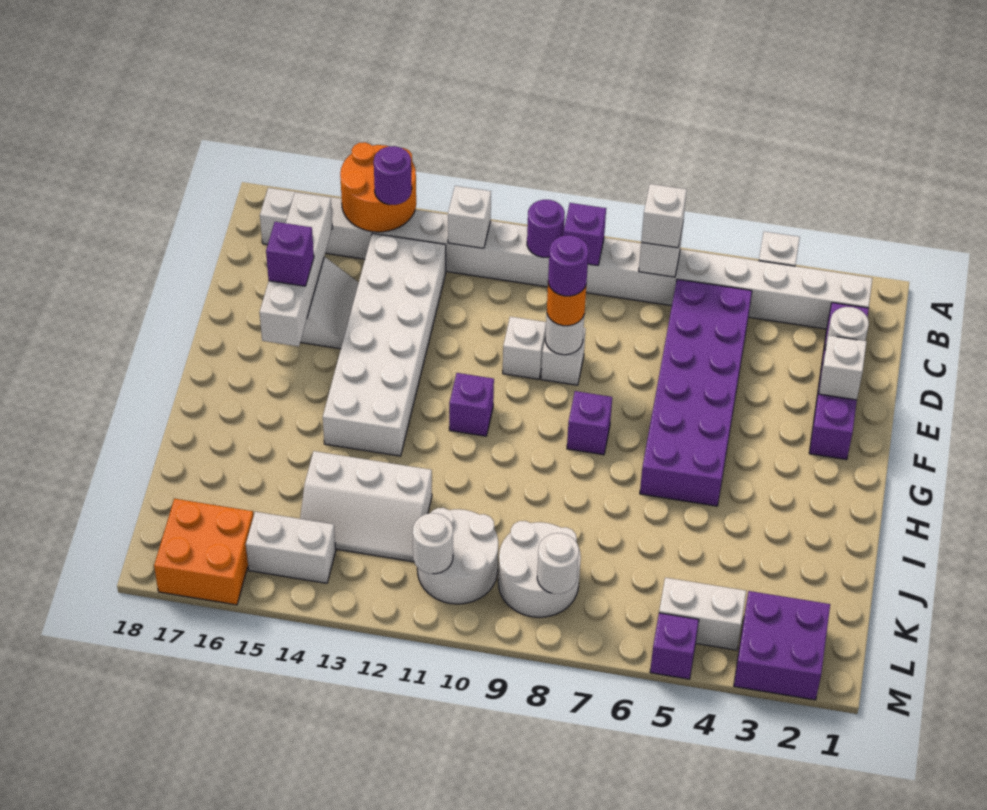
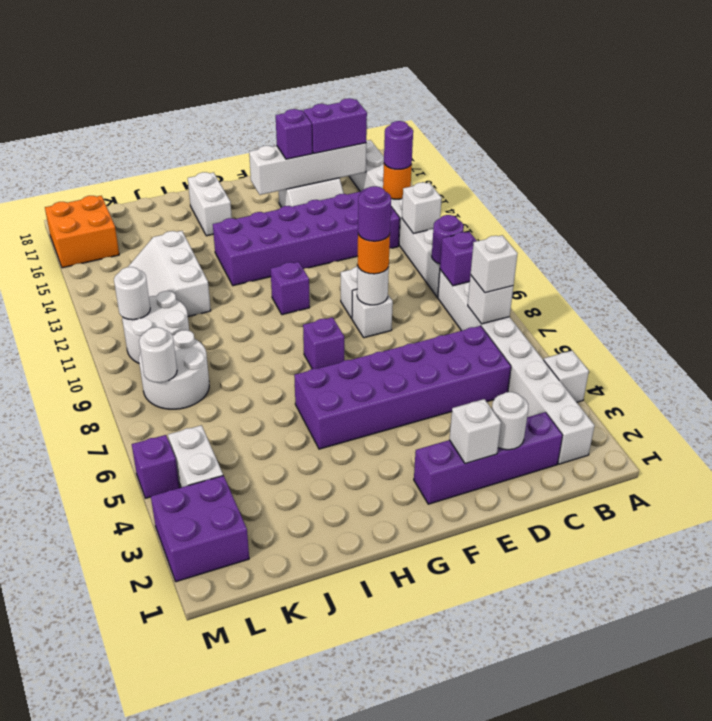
orange round brick A14:B15 level 2 -> orange round brick B14 level 2
white brick C13:H14 level 1 -> purple brick C13:H14 level 1
none -> purple brick C16:D16 level 3
white brick L14:L15 level 1 -> white brick H16:H17 level 1

